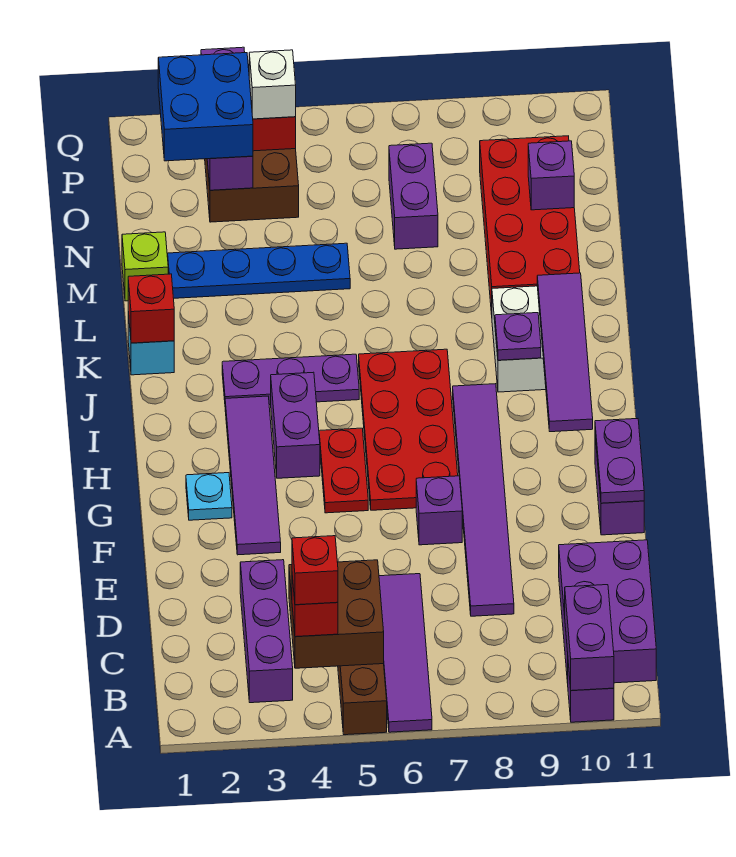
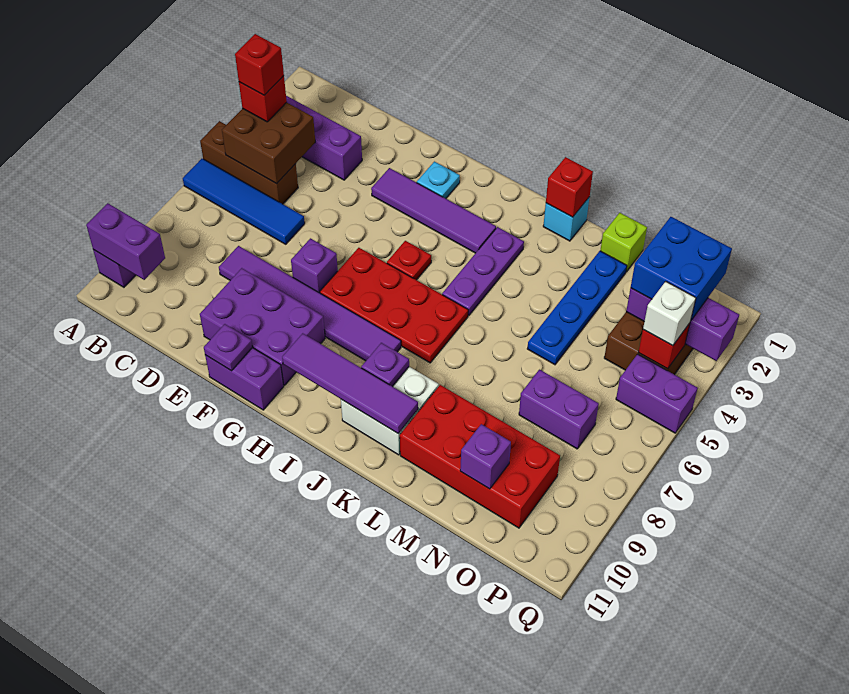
purple tile A6:D6 level 1 -> blue tile A6:D6 level 1
purple brick B10:D11 level 1 -> purple brick E9:G10 level 1
purple plate F11:G11 level 2 -> purple plate F11 level 2
red plate G5:H5 level 1 -> red plate H5 level 1
purple brick H4:I4 level 1 -> purple brick P5:Q5 level 1

